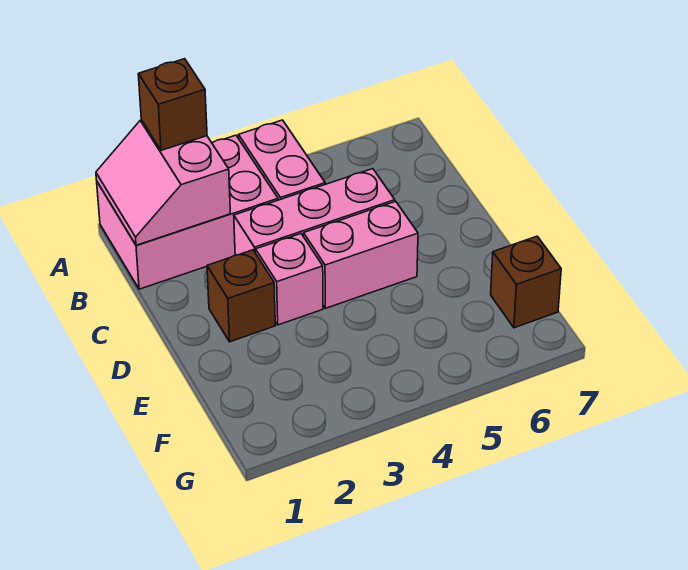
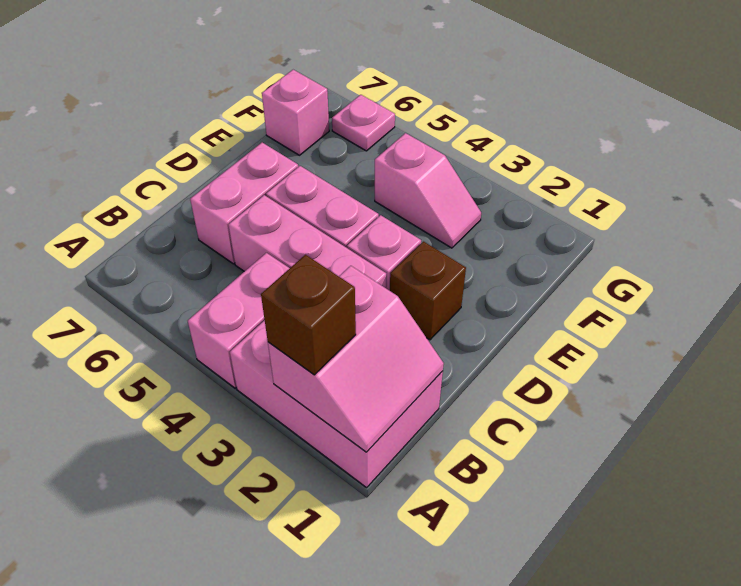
none -> pink brick C6:D6 level 1
none -> pink slope F3:F4 level 1 top 4
brown brick F7 level 1 -> pink brick F7 level 1
none -> pink plate G6 level 1

